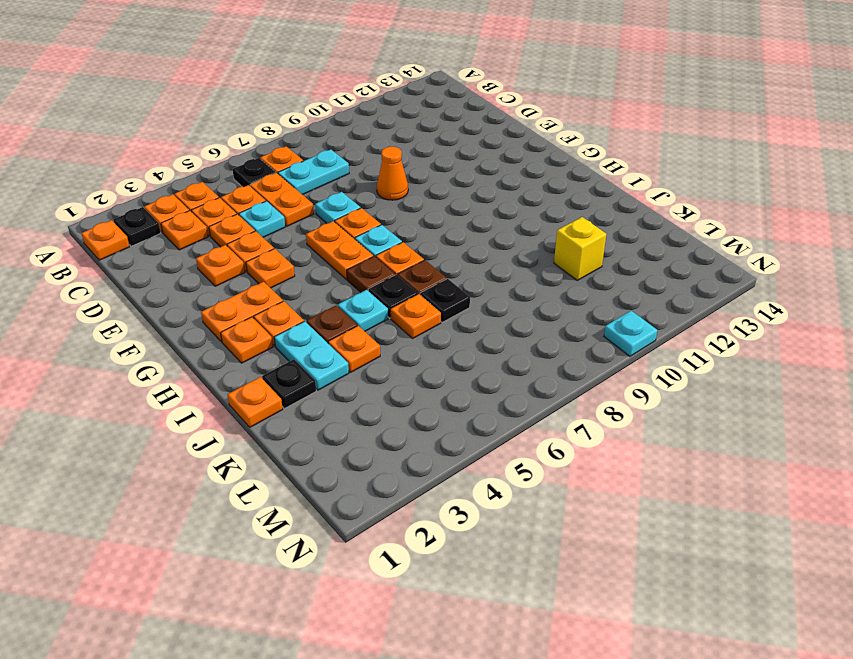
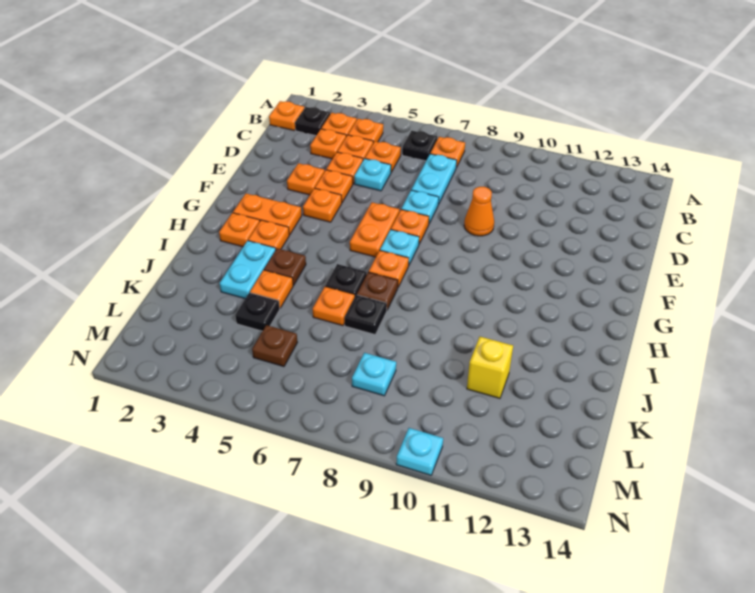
orange plate C6:D6 level 1 -> none
cyan plate C7:C8 level 1 -> cyan plate C7:D7 level 1
brown plate H6 level 1 -> brown plate L5 level 1
cyan plate I5 level 1 -> cyan plate L8 level 1
orange plate J1 level 1 -> none
black plate J2 level 1 -> black plate K4 level 1

